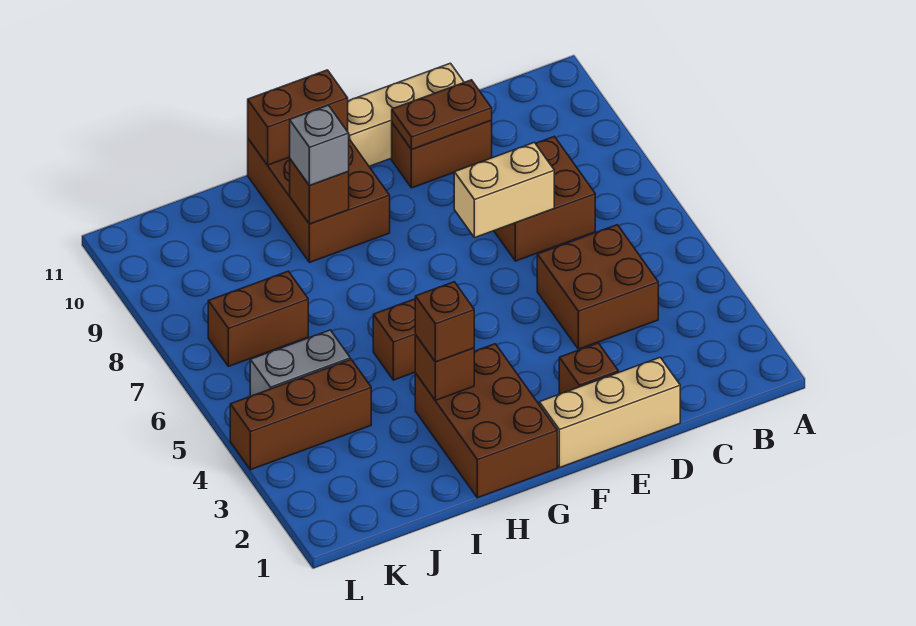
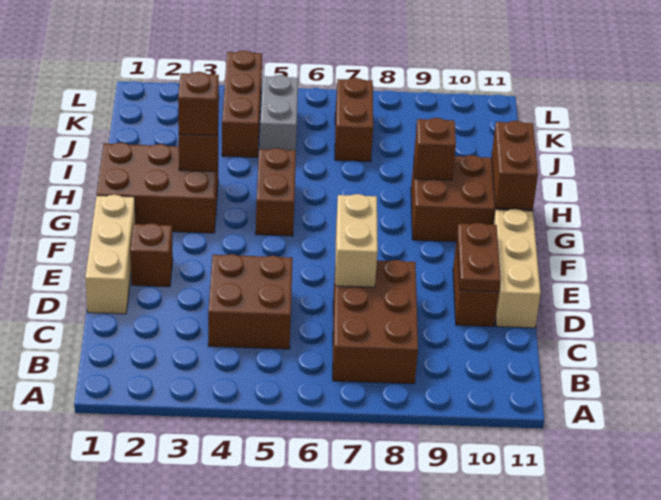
brown brick C7:D8 level 1 -> brown brick B7:D8 level 1
grey brick H9 level 3 -> none

